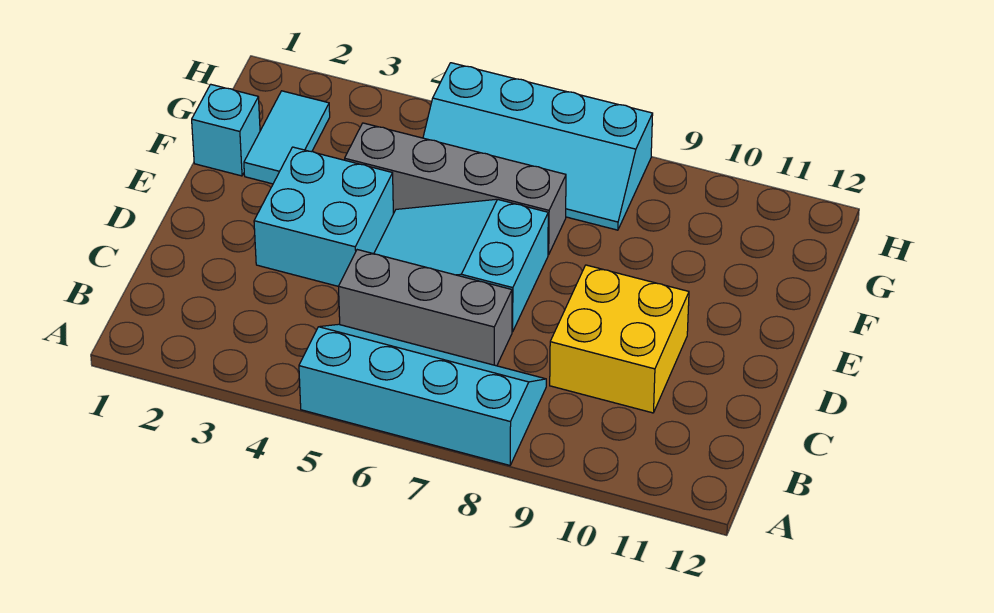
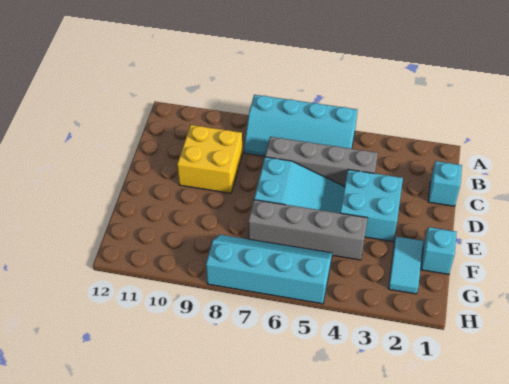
none -> cyan brick C1 level 1
grey brick C5:C7 level 1 -> grey brick C4:C7 level 1

